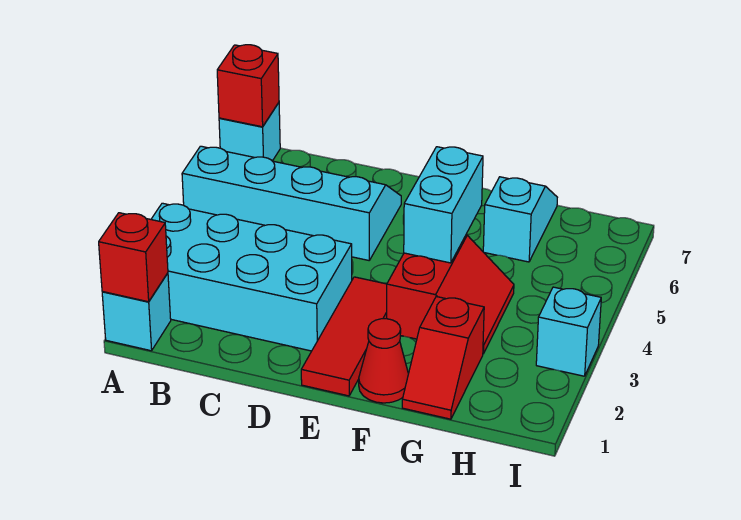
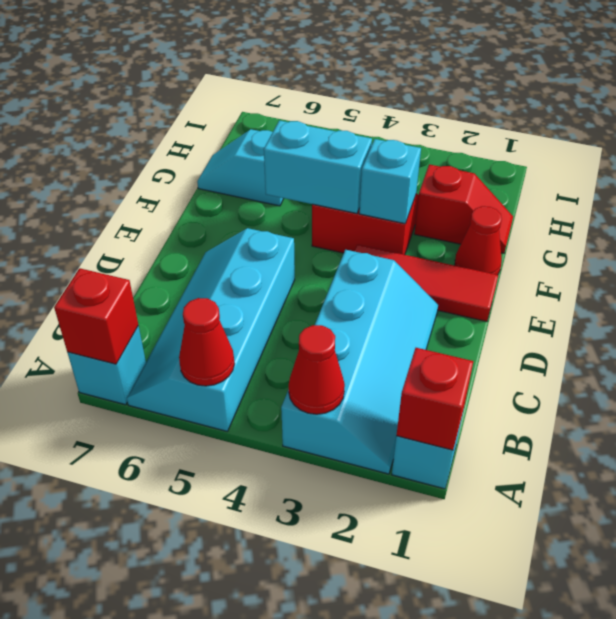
cyan brick A2:D3 level 1 -> cyan slope A2:D3 level 1 top 3
none -> red cone A3 level 2
none -> red cone A5 level 2
cyan brick I3 level 1 -> cyan brick F3 level 2

